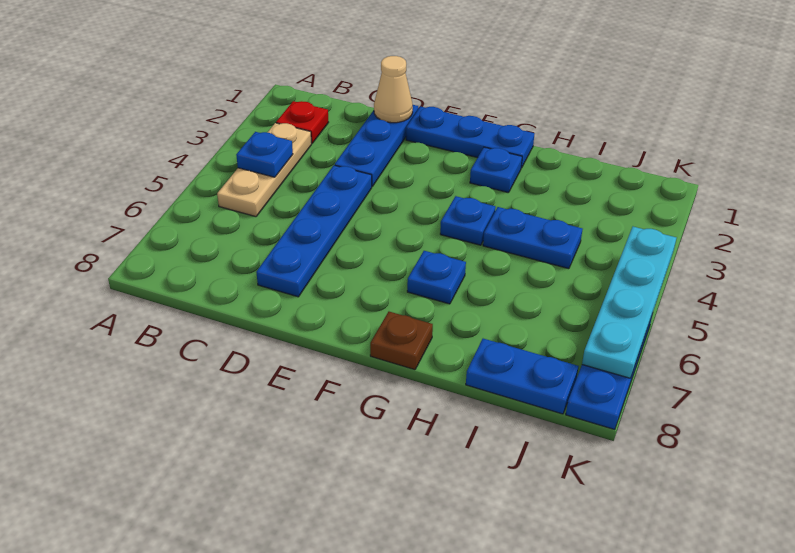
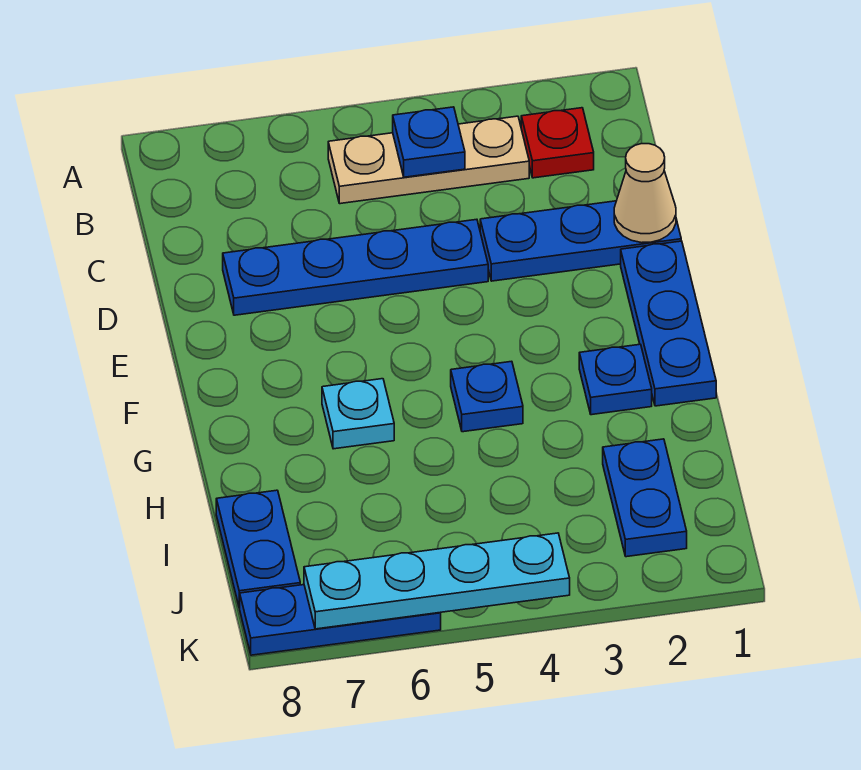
blue plate G6 level 1 -> cyan plate G6 level 1
brown plate G8 level 1 -> none
blue plate H4:I4 level 1 -> blue plate I2:J2 level 1

